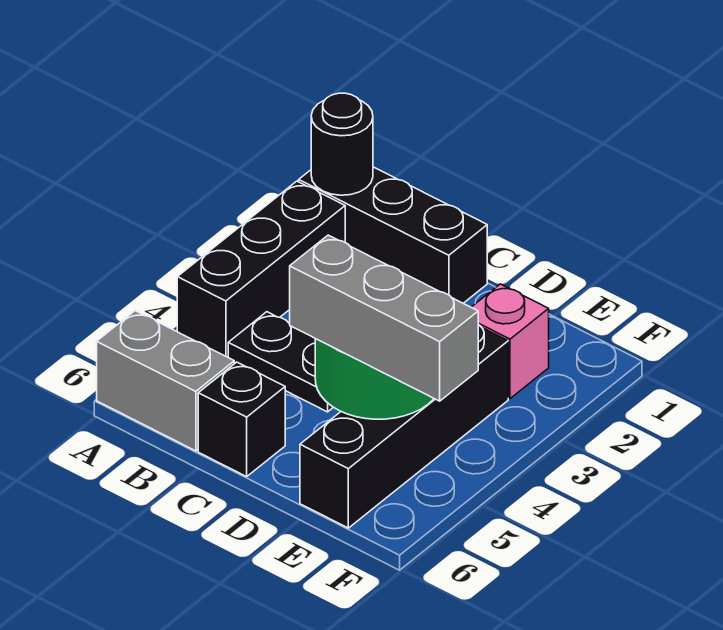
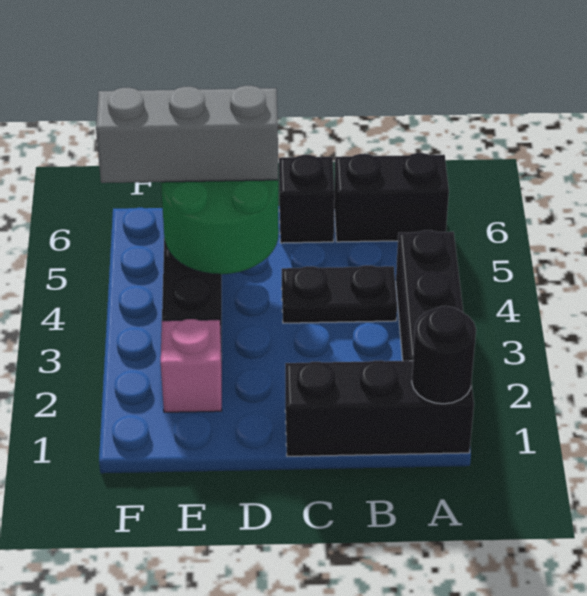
grey brick A6:B6 level 1 -> black brick A6:B6 level 1

